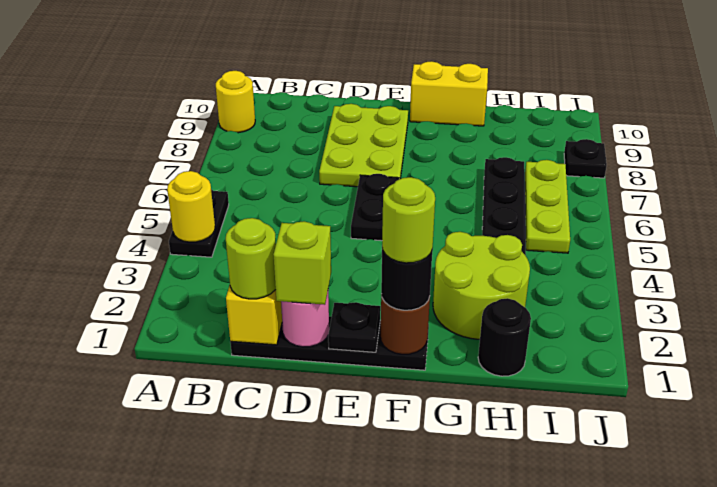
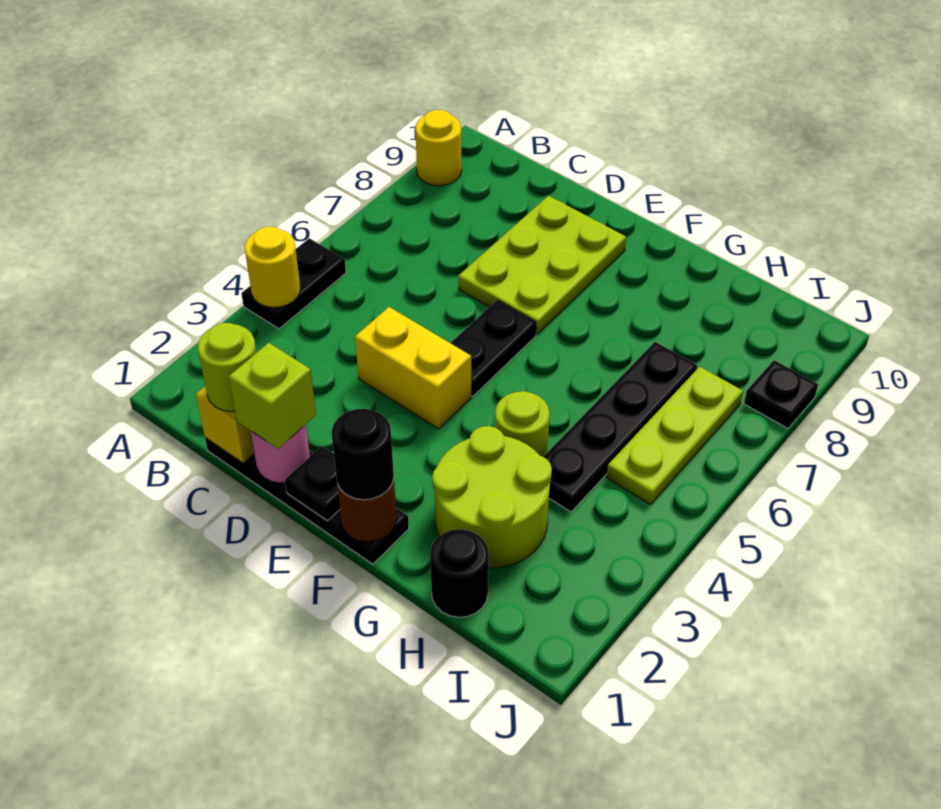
lime round brick F1 level 4 -> lime round brick G4 level 1
yellow brick F10:G10 level 1 -> yellow brick D4:E4 level 1

